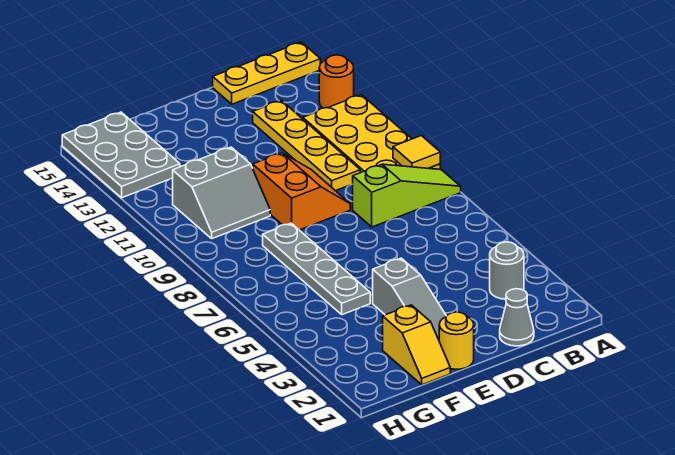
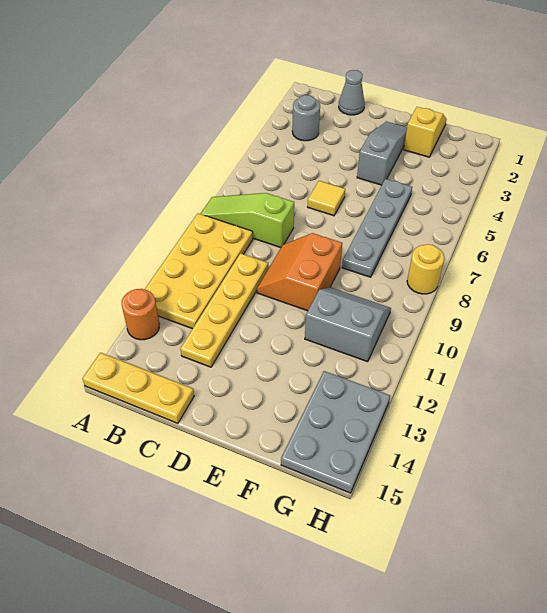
yellow tile A9 level 2 -> yellow tile D6 level 1
yellow round brick E1 level 1 -> yellow round brick H8 level 1

